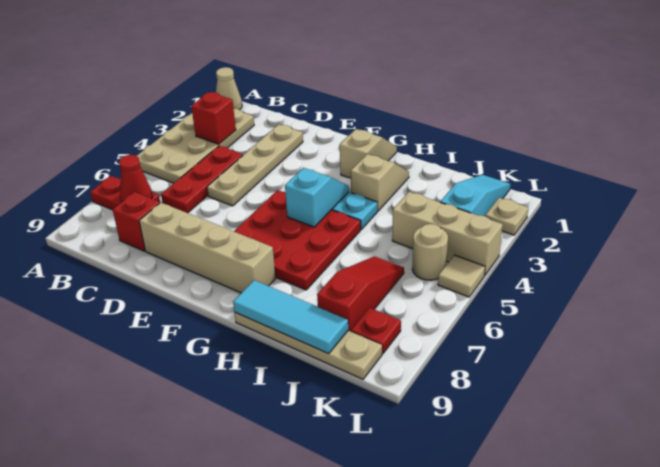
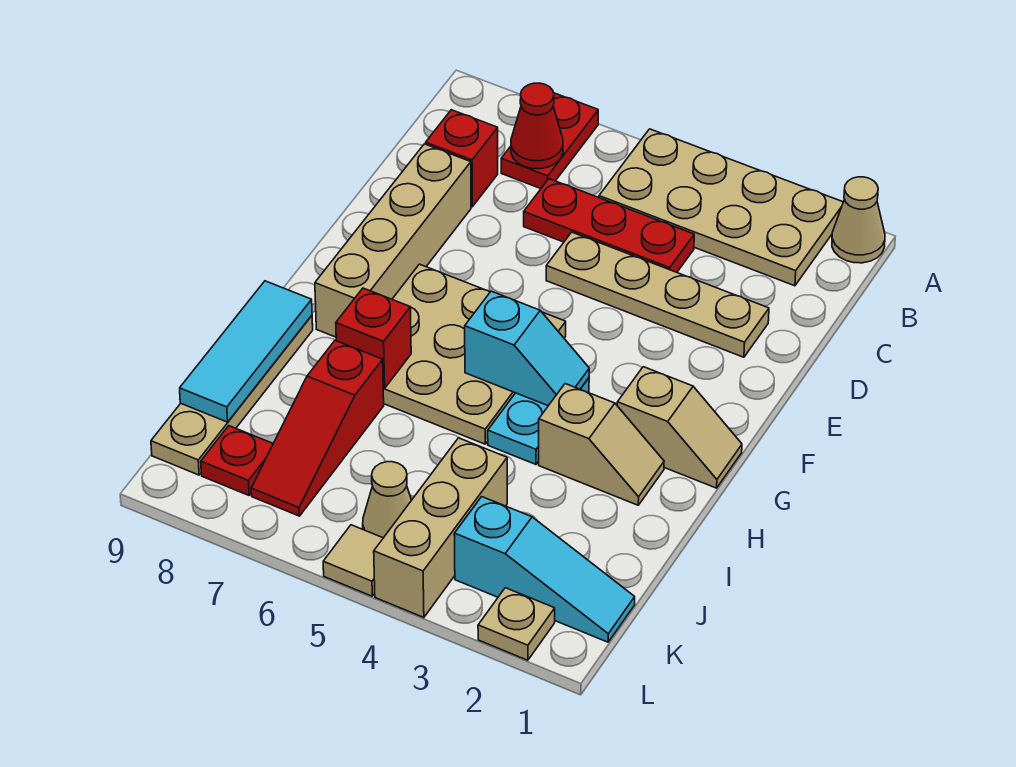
red brick B3 level 2 -> red brick H7 level 2
red plate F5:H7 level 1 -> tan plate F5:H7 level 1
red slope J6:J8 level 1 top 8 -> red slope I7:K7 level 1 top I
tan round brick K5 level 1 -> tan cone K5 level 1

